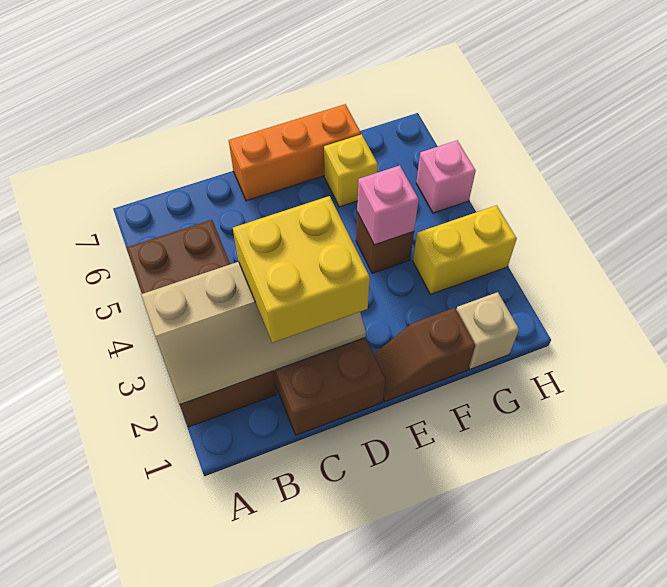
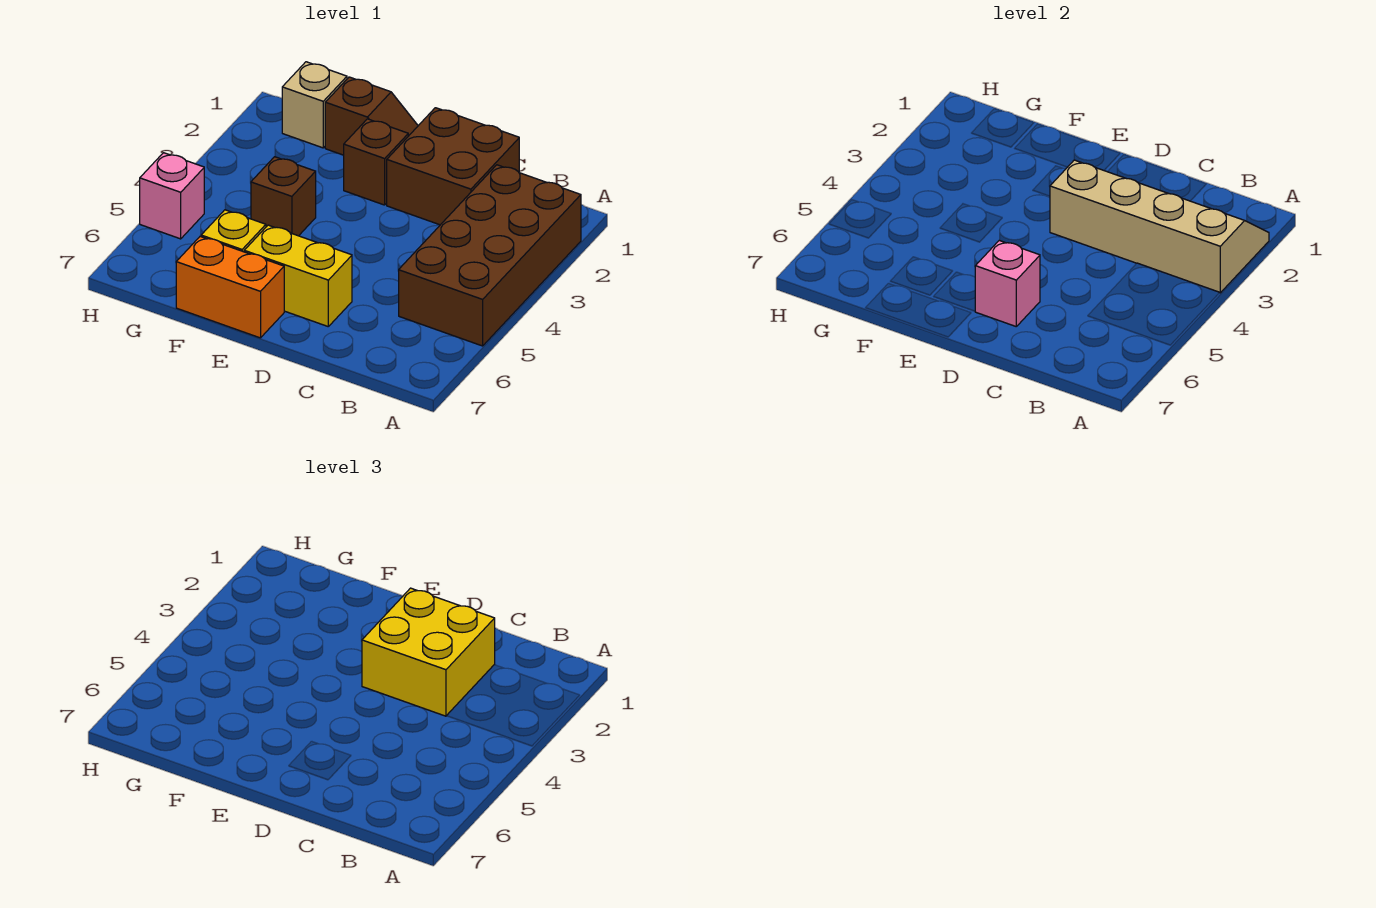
orange brick D7:F7 level 1 -> orange brick E7:F7 level 1
none -> brown brick E2 level 1
pink brick F4 level 2 -> pink brick D6 level 2
yellow brick G3:H3 level 1 -> yellow brick D6:E6 level 1

